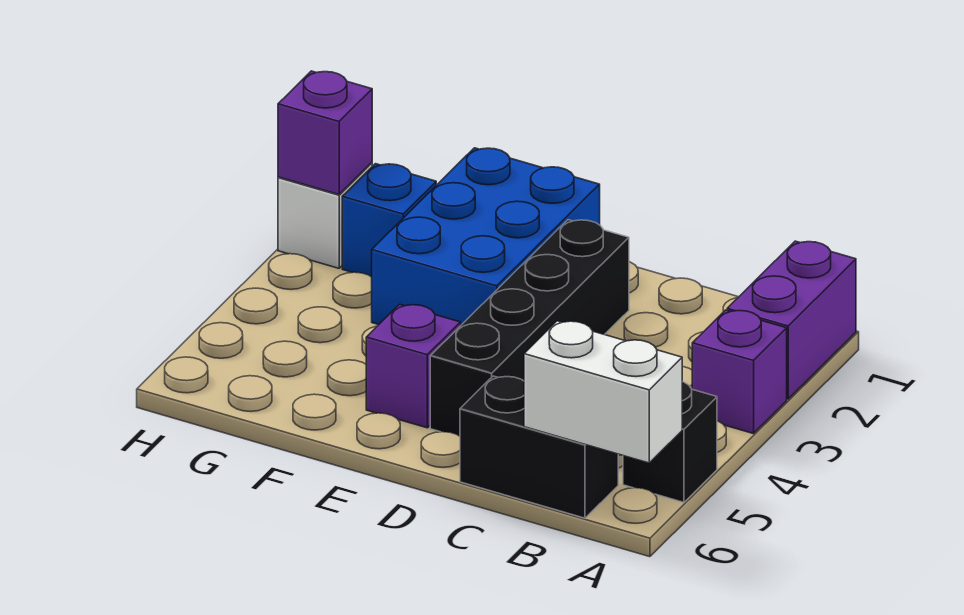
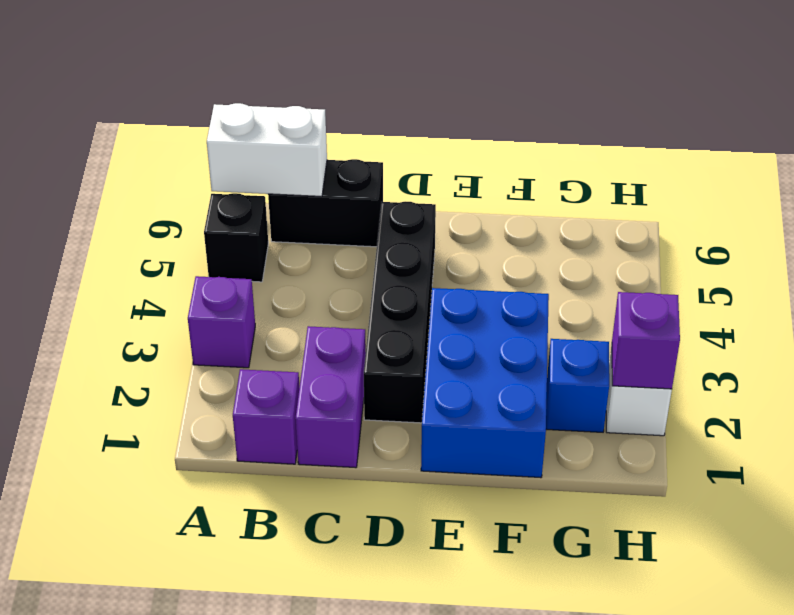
purple brick A1:A2 level 1 -> purple brick C1:C2 level 1
purple brick E5 level 1 -> purple brick B1 level 1

